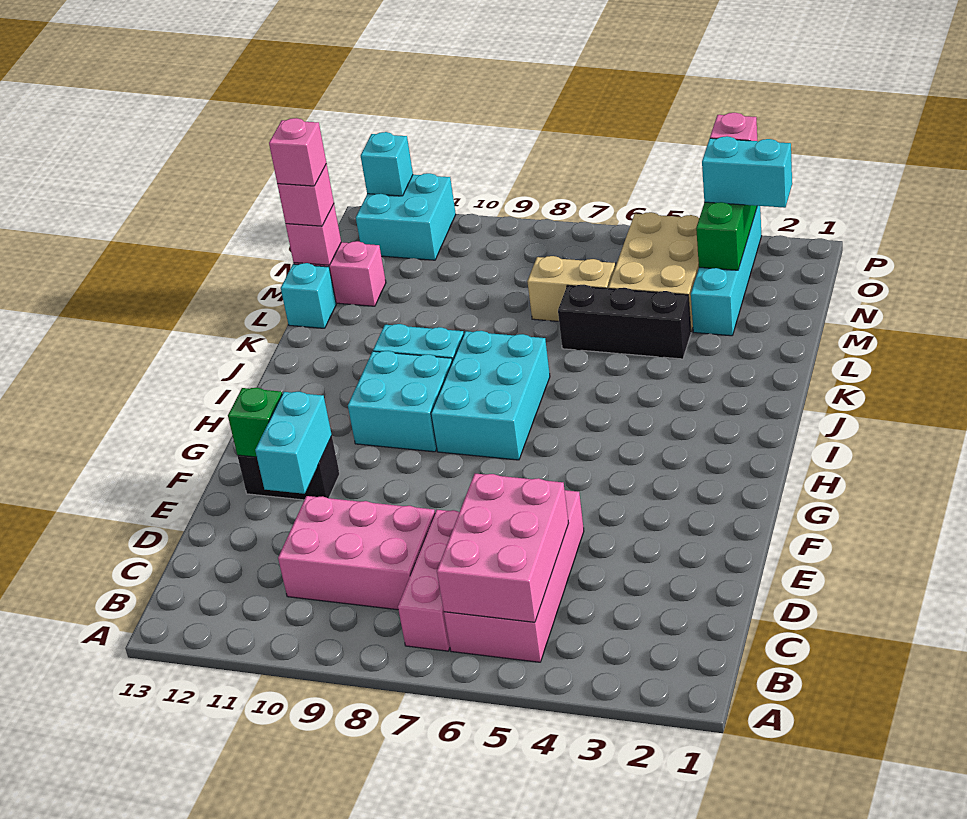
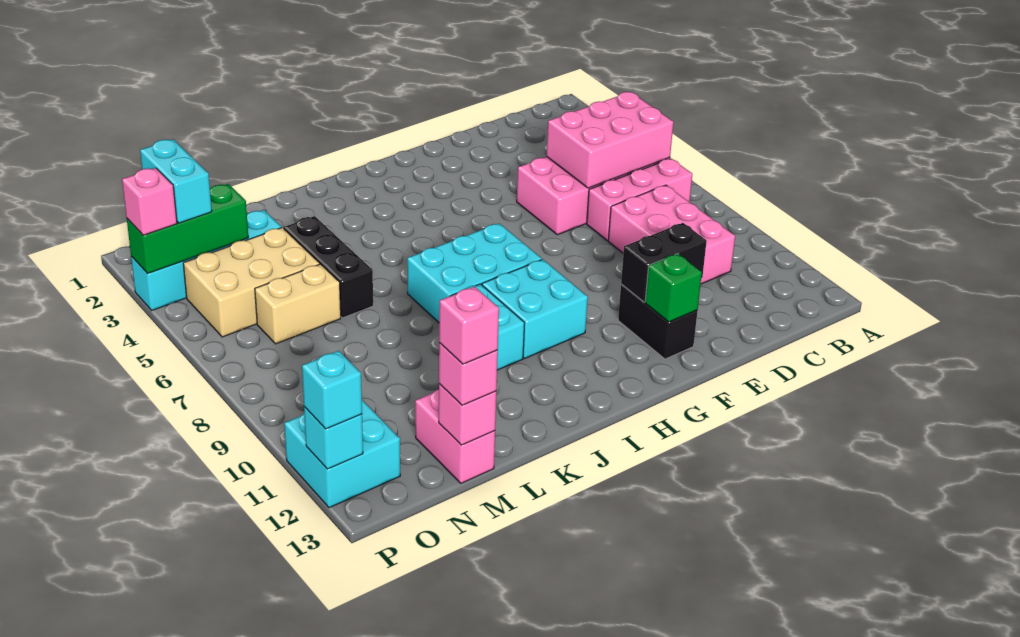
cyan brick E11:F11 level 2 -> black brick E11:F11 level 2
cyan brick L13 level 1 -> cyan brick P12 level 3
tan brick M6:M7 level 1 -> tan brick M6:N6 level 1

